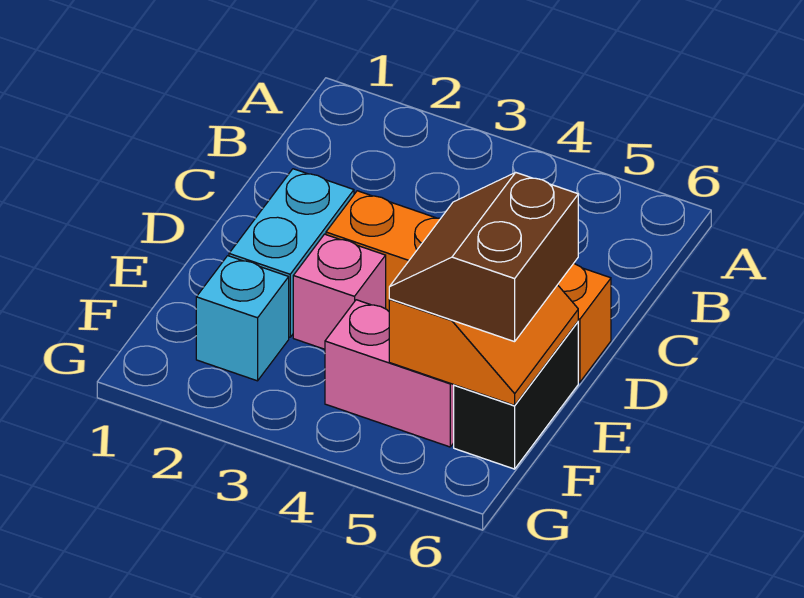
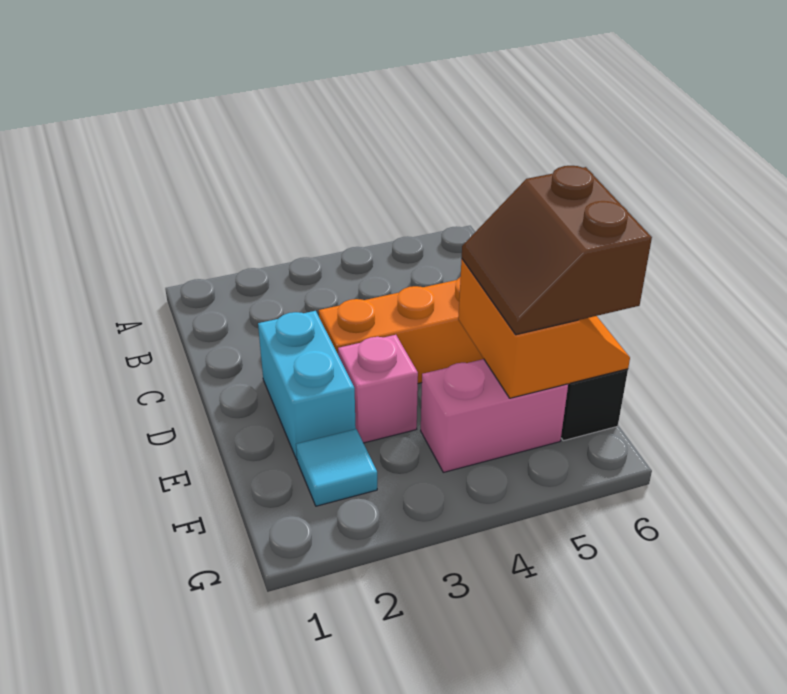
cyan brick F2 level 1 -> cyan tile F2 level 1

